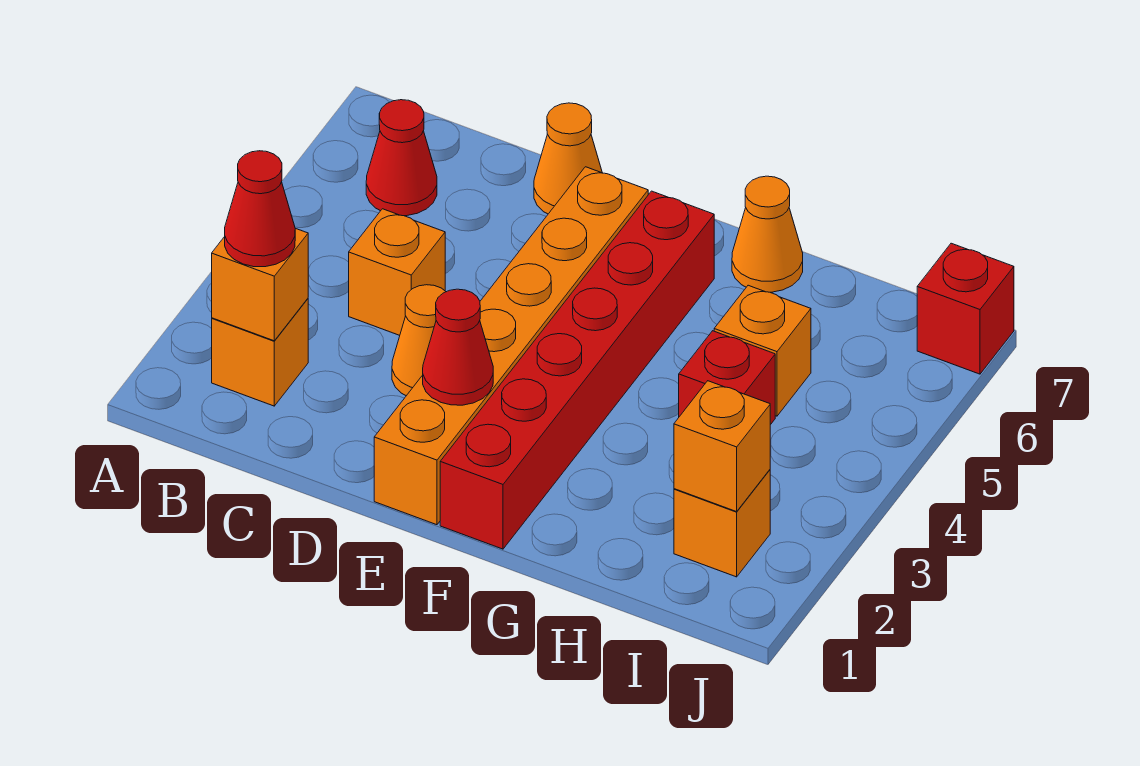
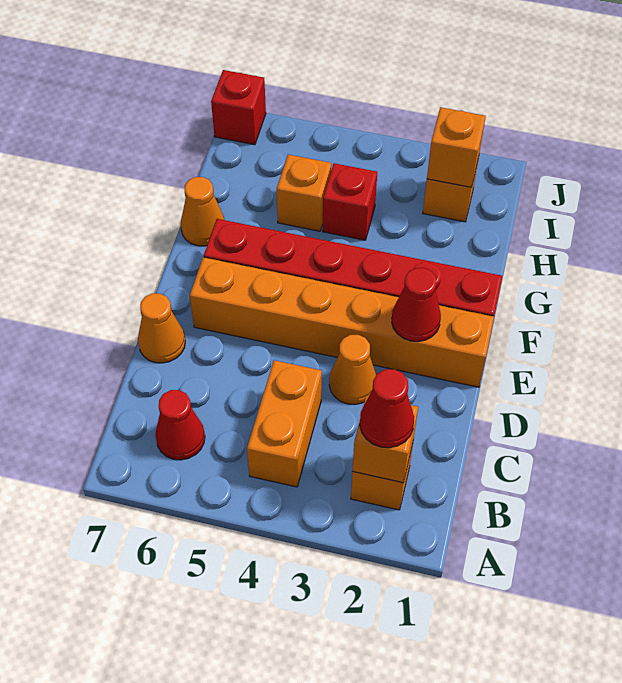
orange brick C4 level 1 -> orange brick B4:C4 level 1

